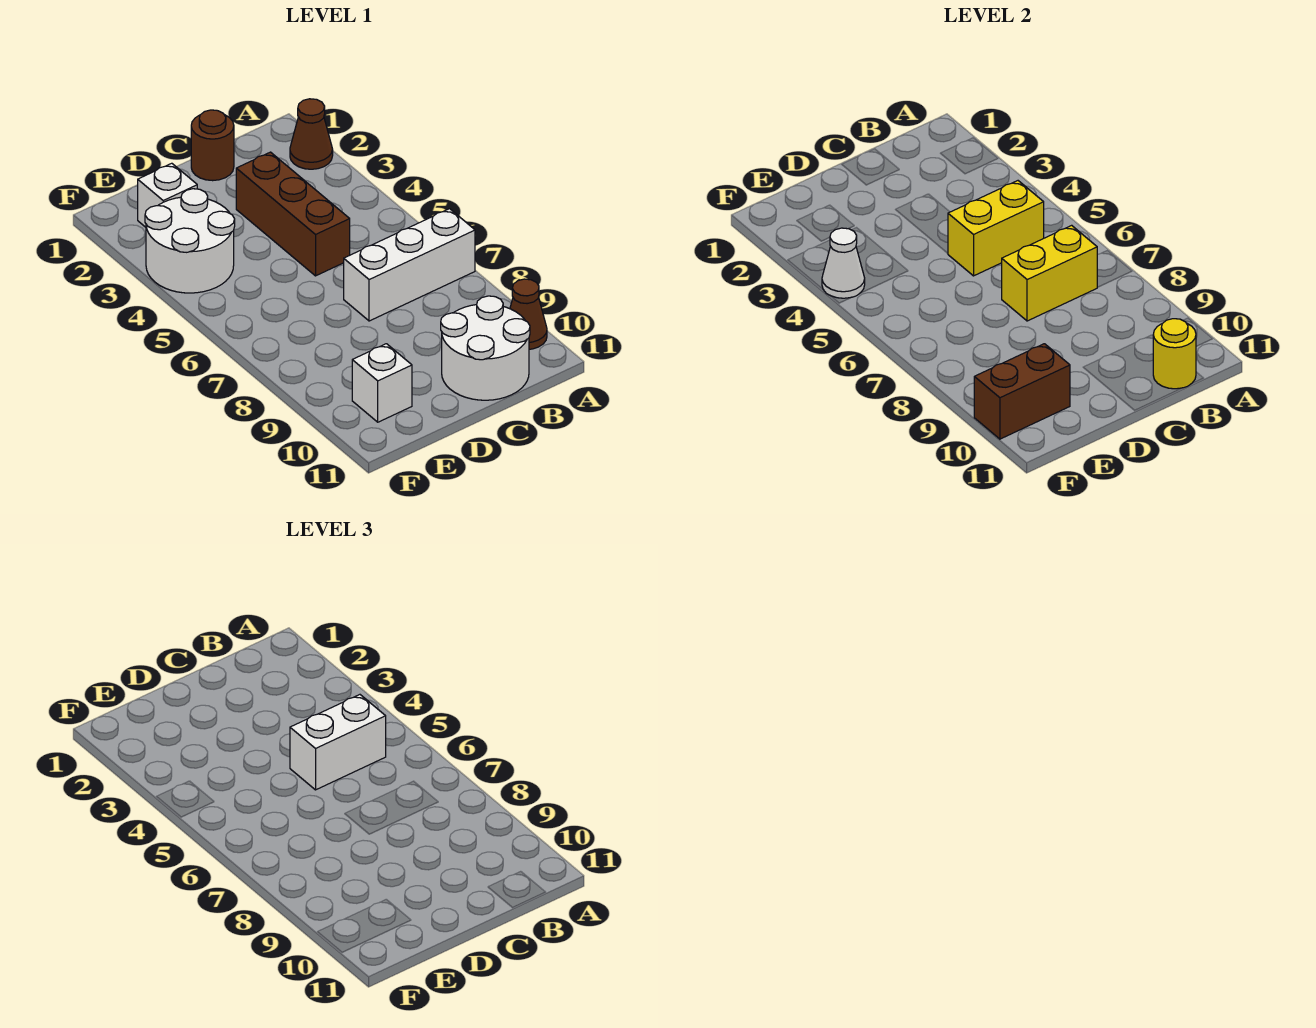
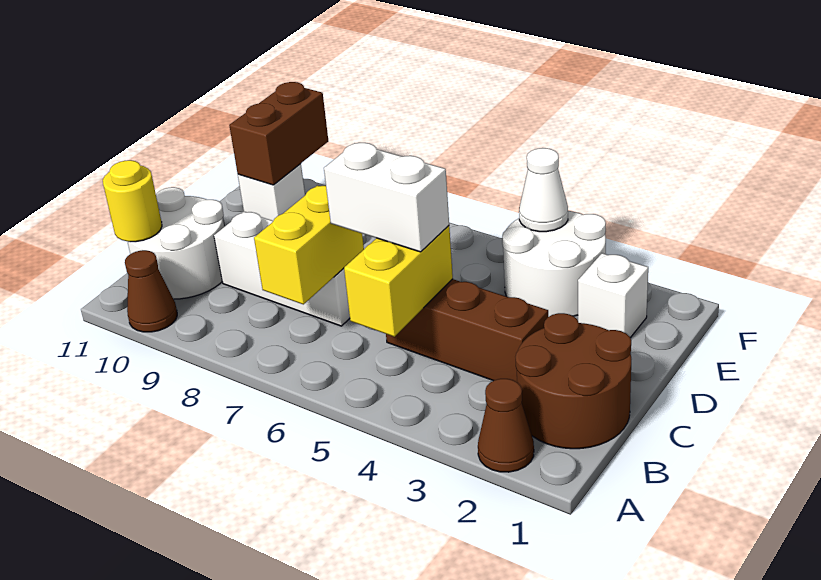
white brick A7:C7 level 1 -> white brick C7:C9 level 1
white brick B5:C5 level 3 -> white brick C5:C6 level 3
brown round brick C1 level 1 -> brown round brick B1:C2 level 1

